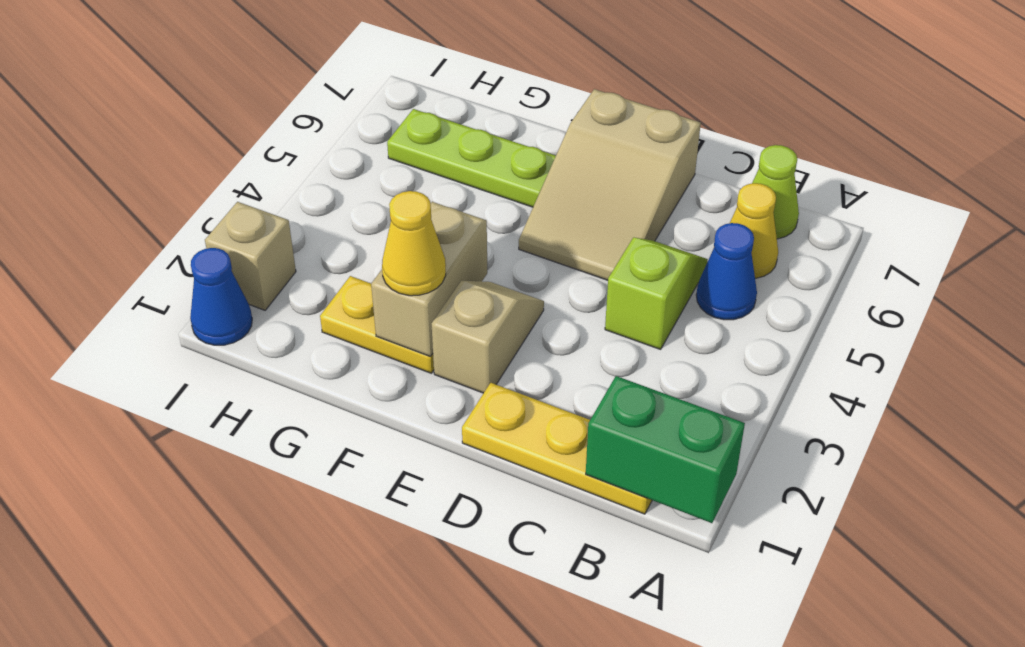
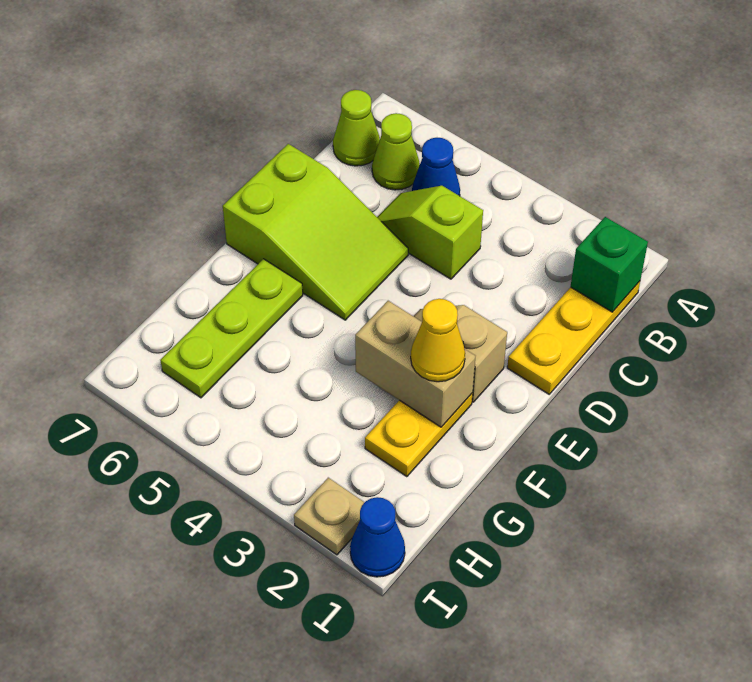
green brick A1:B1 level 2 -> green brick B1 level 2
yellow cone B6 level 1 -> lime cone B6 level 1
tan slope D5:E7 level 1 top 7 -> lime slope D5:E7 level 1 top 7
tan brick I2 level 1 -> tan plate I2 level 1

